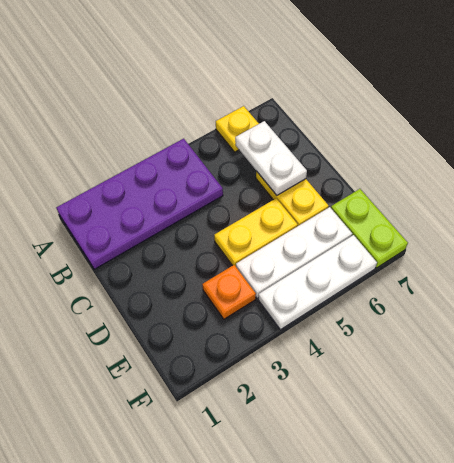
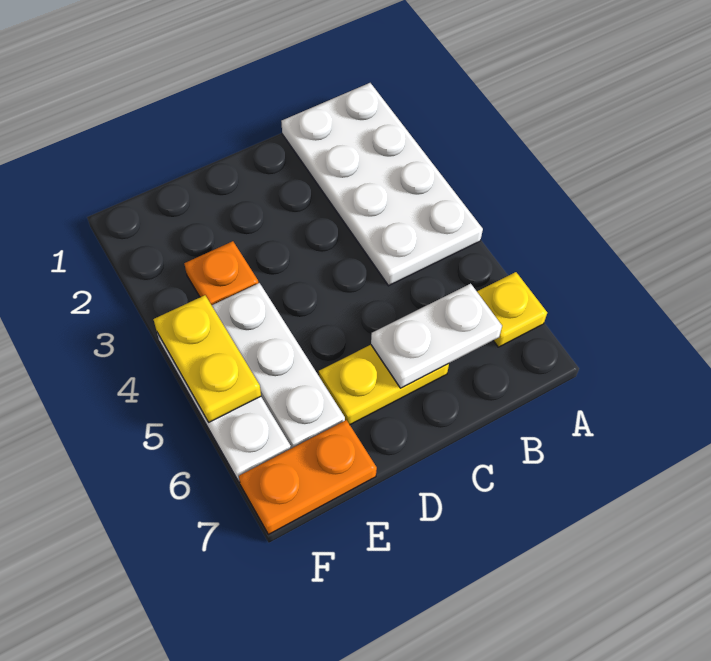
purple plate A1:B4 level 1 -> white plate A1:B4 level 1
yellow plate D4:D5 level 1 -> yellow plate F4:F5 level 2
lime plate E7:F7 level 1 -> orange plate E7:F7 level 1

